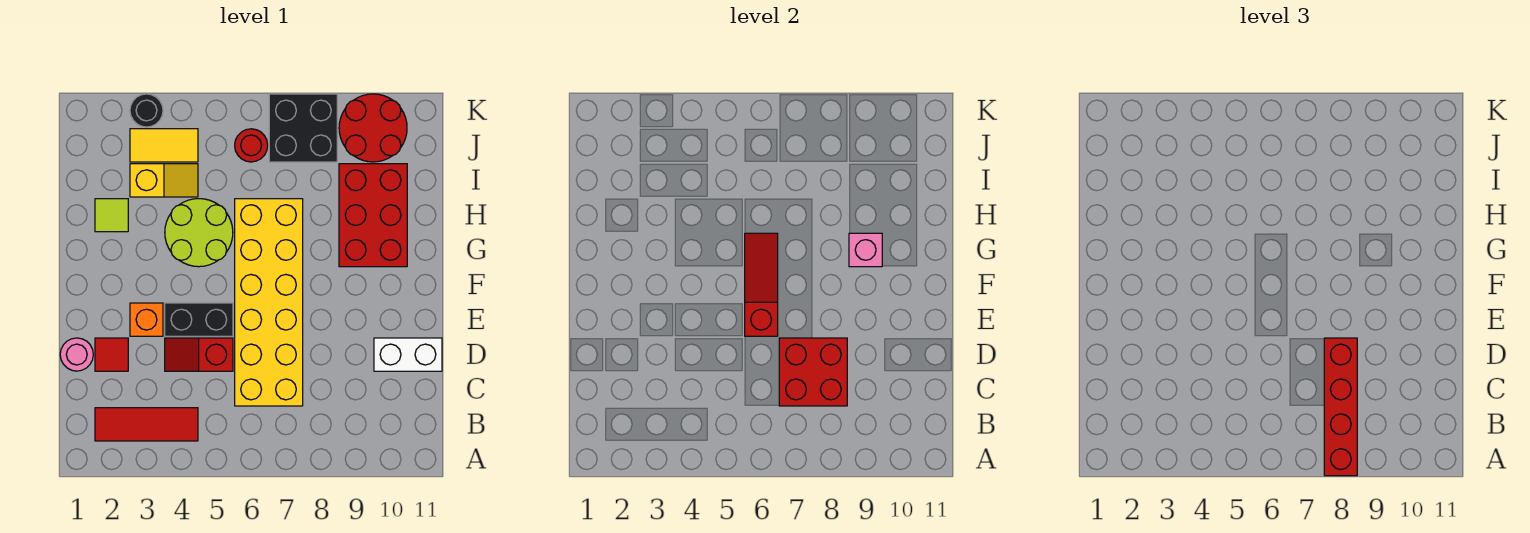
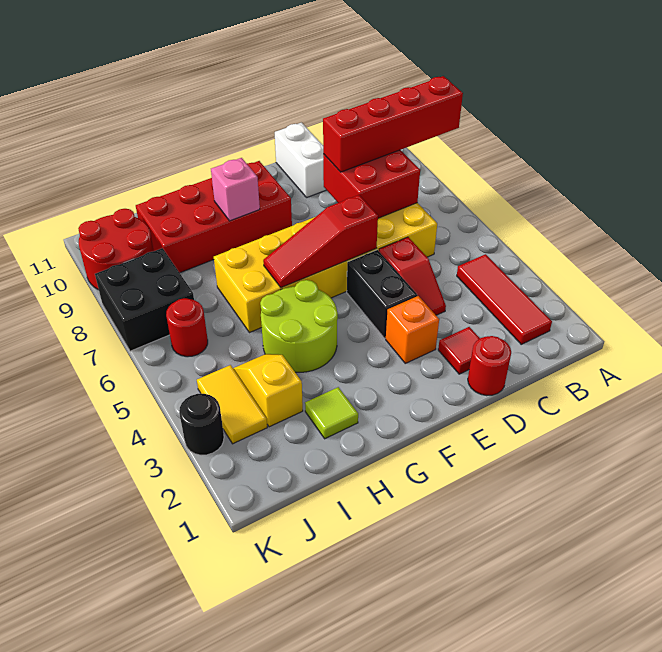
pink round brick D1 level 1 -> red round brick D1 level 1
red brick G9:I10 level 1 -> red brick F9:I10 level 1

